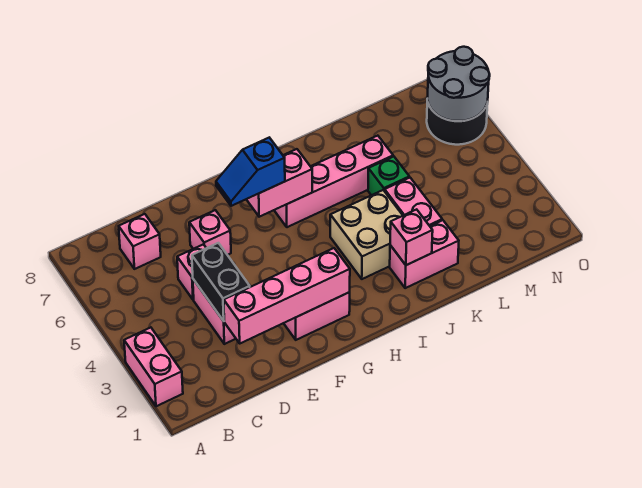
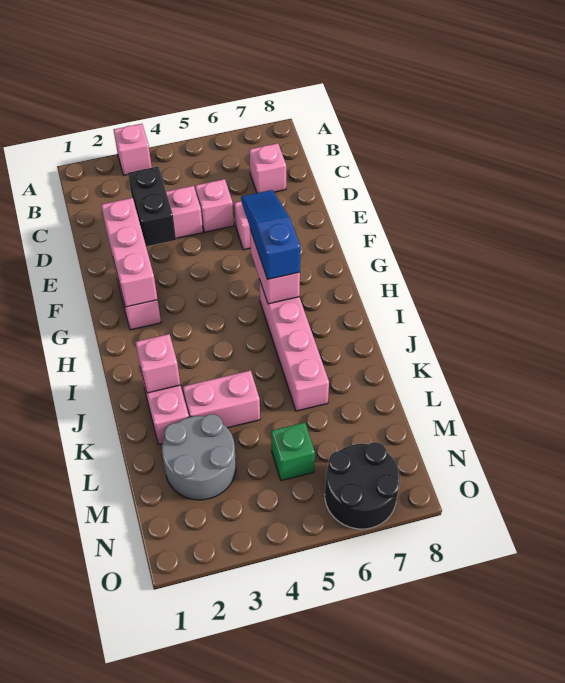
pink brick A2:A3 level 1 -> pink brick A3 level 1
pink brick D2:G2 level 2 -> pink brick E2:G2 level 2
black brick D3:D4 level 2 -> black brick D3:E3 level 2
blue slope F6:G6 level 3 top G -> blue slope F6:H6 level 3 top H
tan brick I3:J4 level 1 -> none
green brick K5 level 1 -> green brick M5 level 1
grey round brick N6:O7 level 2 -> grey round brick L2:M3 level 1

